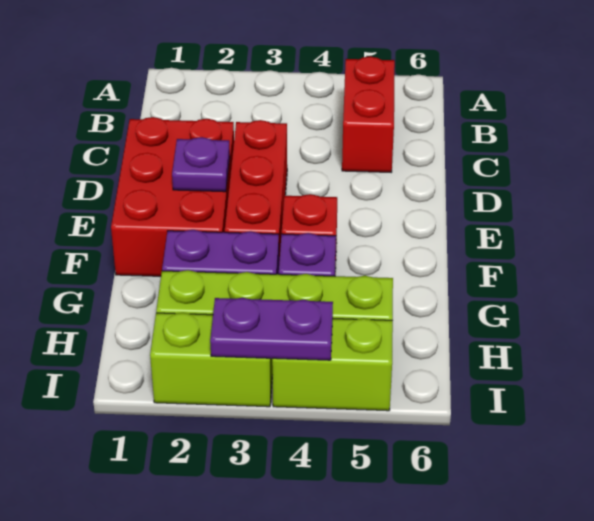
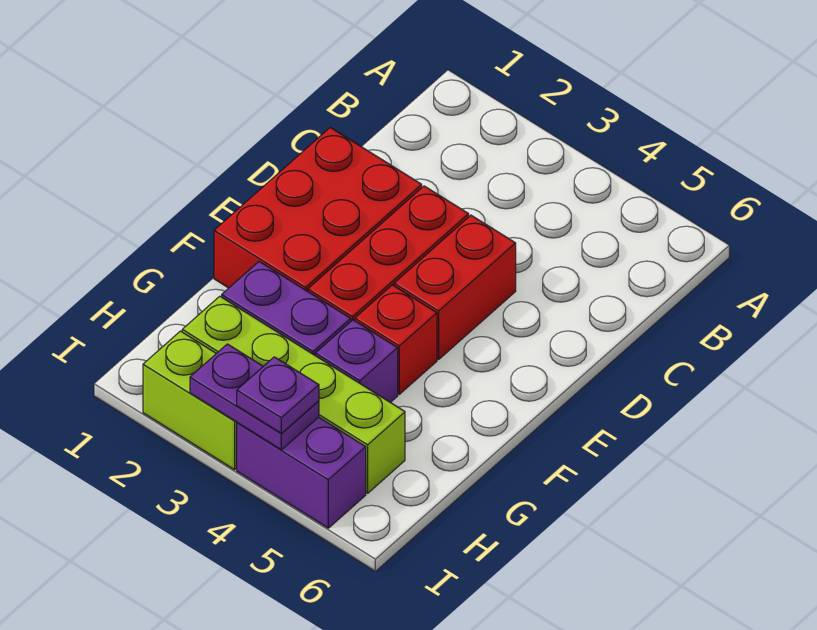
red brick B5:C5 level 1 -> red brick D4:E4 level 1
purple plate E2 level 2 -> purple plate I4 level 3
lime brick I4:I5 level 1 -> purple brick I4:I5 level 1

